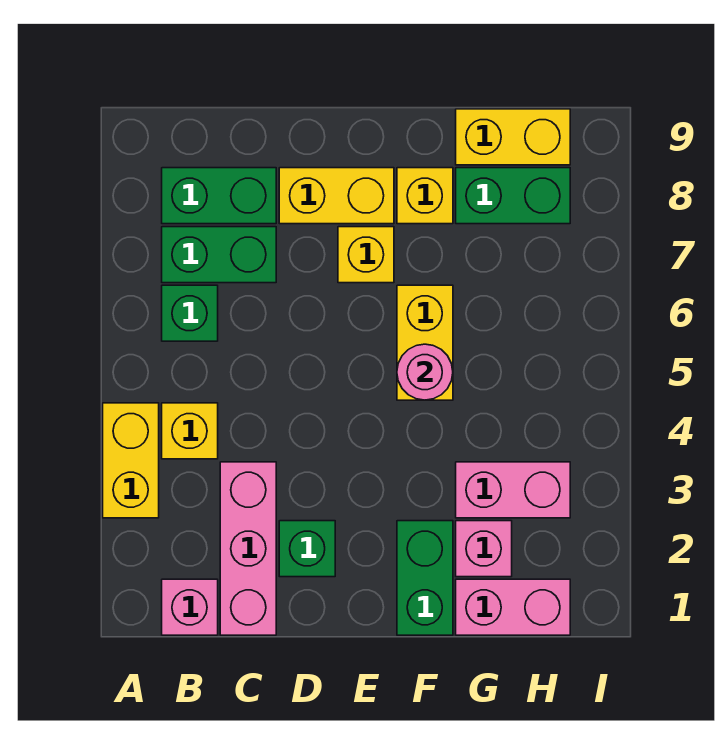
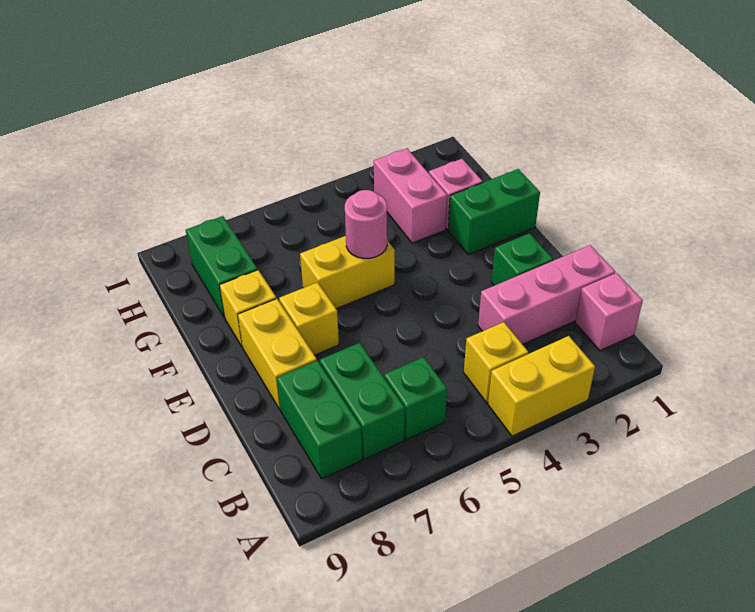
pink brick G1:H1 level 1 -> none
yellow brick G9:H9 level 1 -> none

